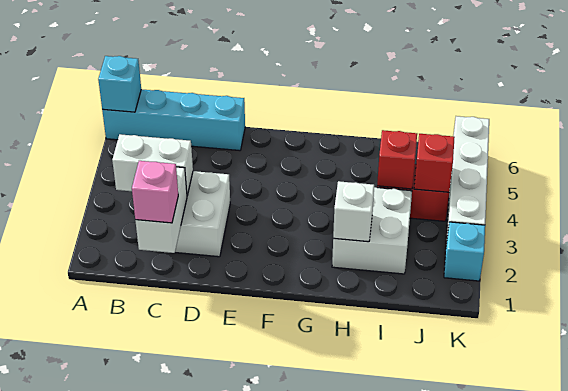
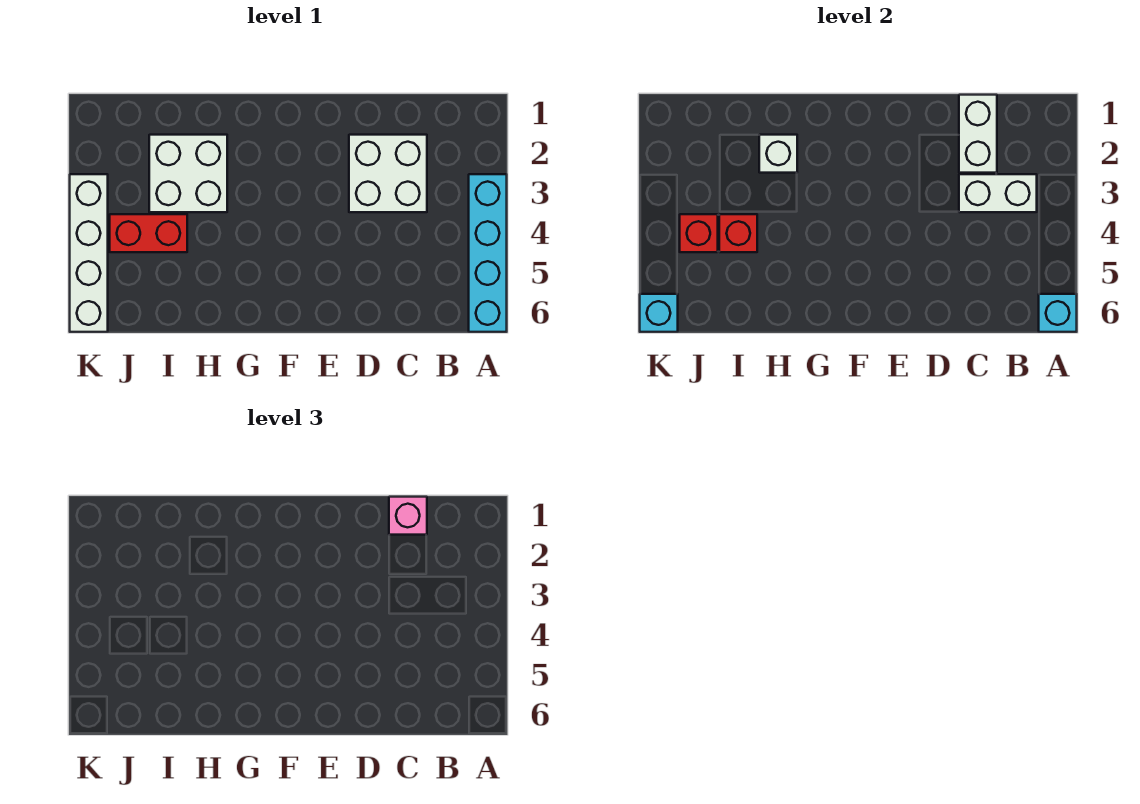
cyan brick A6:D6 level 1 -> cyan brick A3:A6 level 1
cyan brick K2 level 1 -> cyan brick K6 level 2

